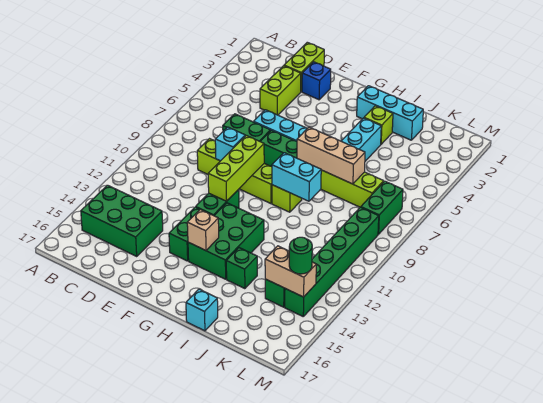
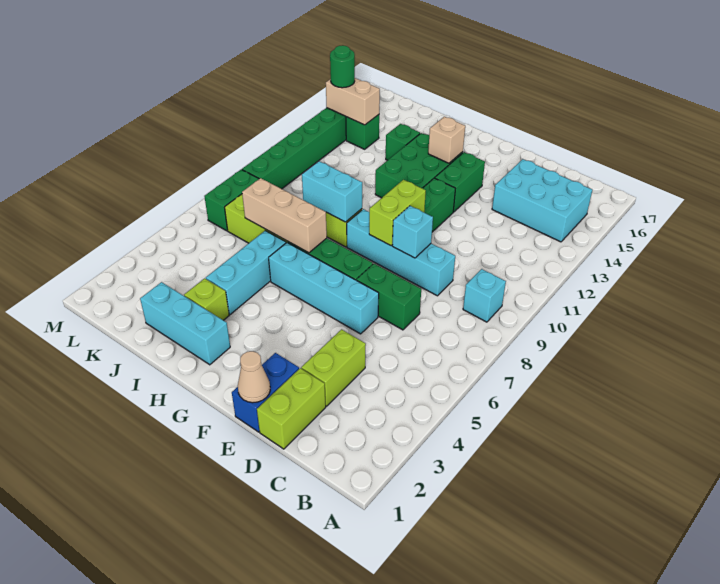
green brick B14:D15 level 1 -> cyan brick B14:D15 level 1
lime brick D9:G9 level 1 -> cyan brick D9:G9 level 1
none -> tan cone E1 level 2
blue brick E2 level 1 -> blue brick E1:E2 level 1
lime brick F9:F11 level 2 -> lime brick F9:F10 level 2
cyan brick I17 level 1 -> cyan brick B9 level 1

